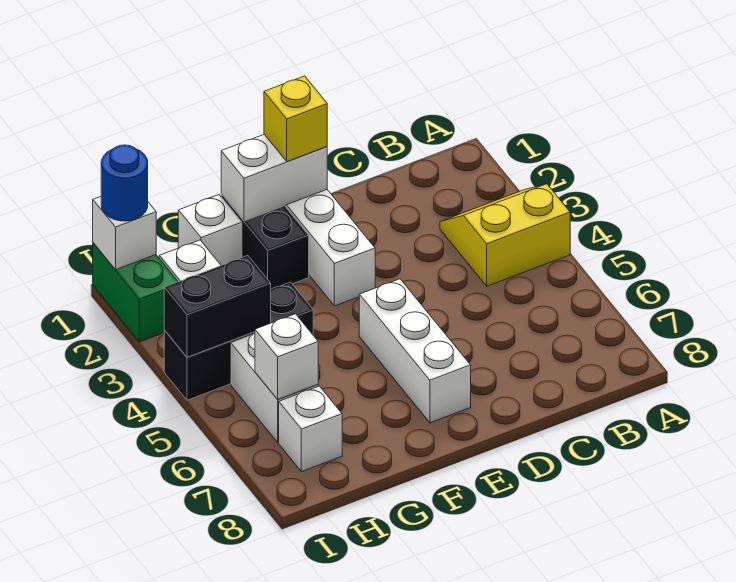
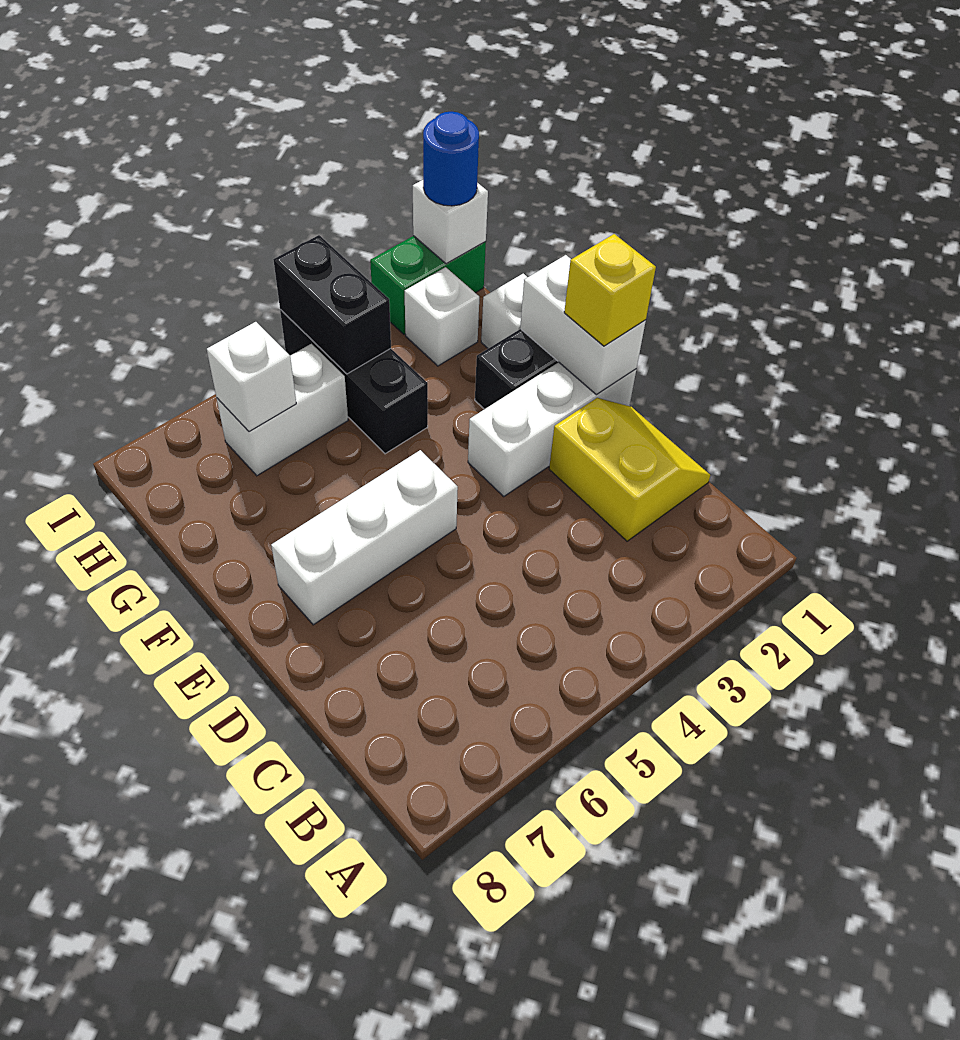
yellow slope A3:B4 level 1 top 4 -> yellow slope C1:D2 level 1 top 2
white brick H7 level 1 -> none

